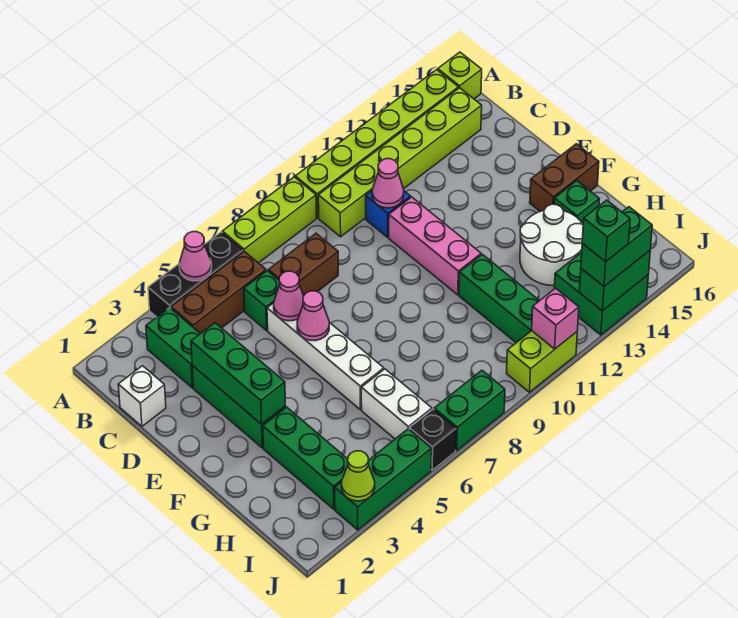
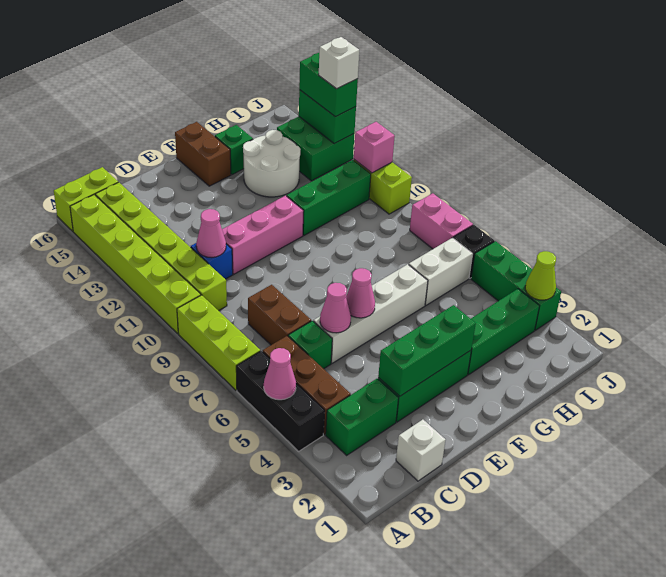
lime brick A16 level 1 -> lime brick A16:B16 level 1
green brick J7:J8 level 1 -> pink brick J7:J8 level 1
green brick J13 level 4 -> white brick J13 level 4

